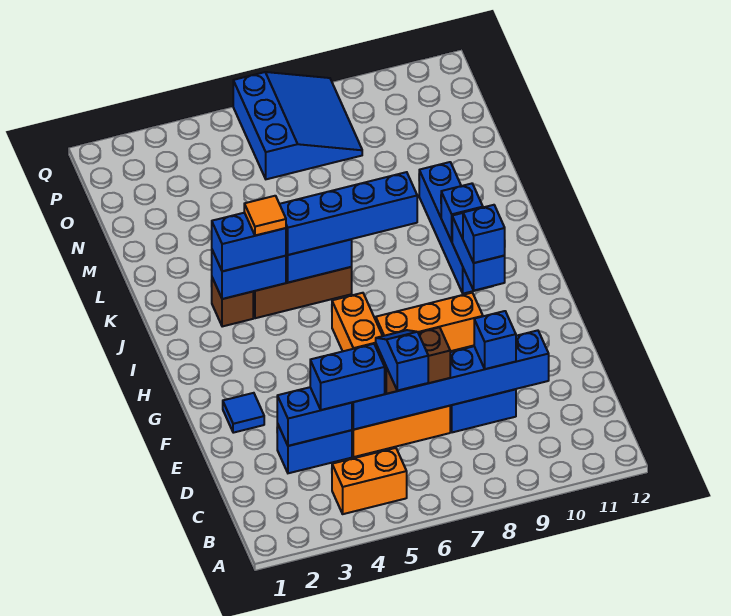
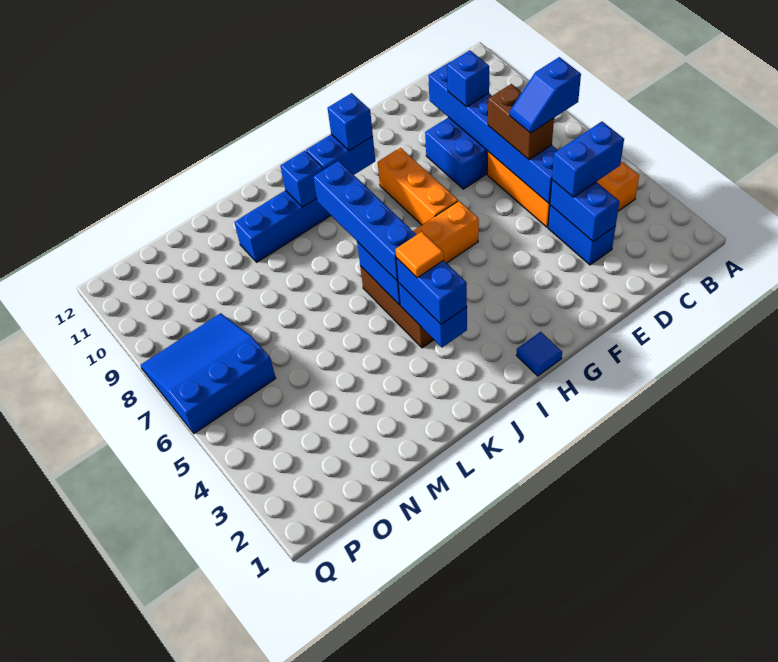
blue brick D4:D5 level 3 -> blue brick C4:D4 level 3
blue tile F2 level 1 -> blue tile H1 level 1
brown brick J3 level 1 -> none

